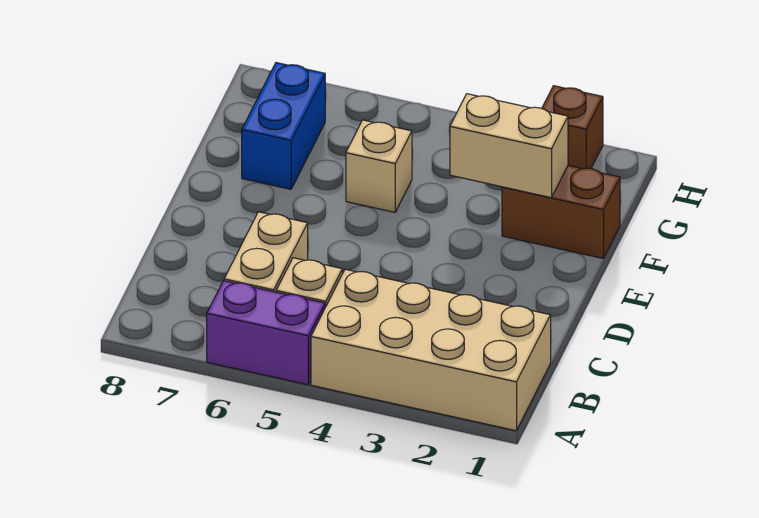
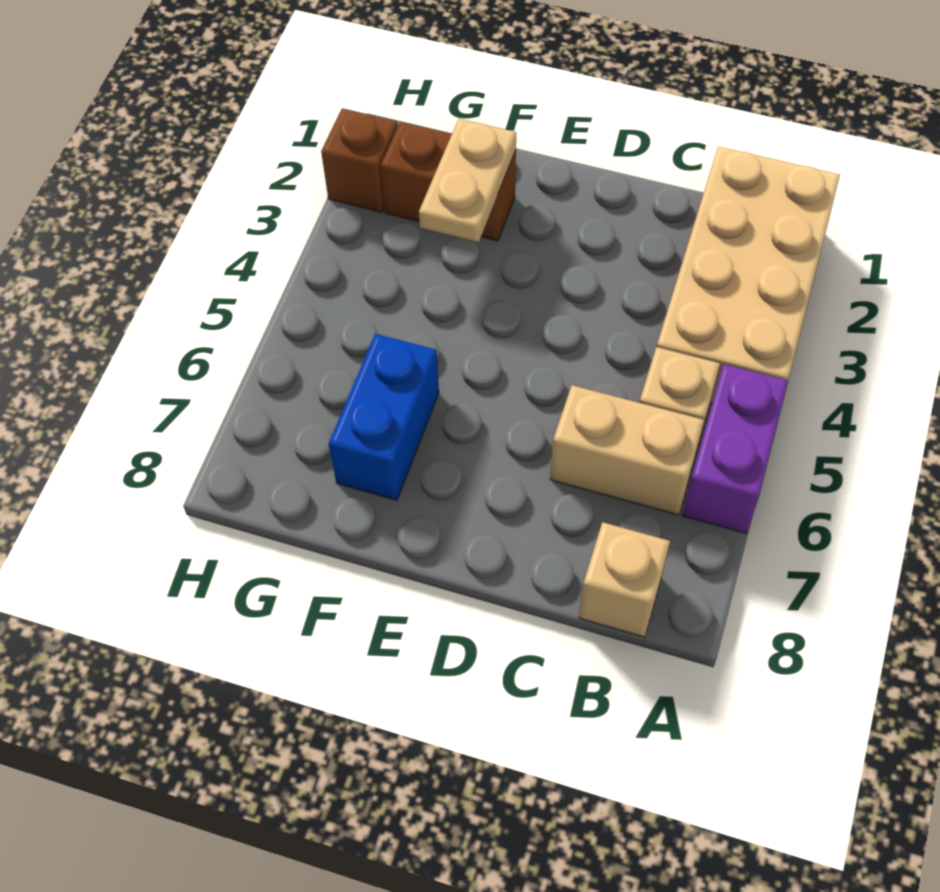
brown brick F1:F2 level 1 -> brown brick F2:G2 level 1
tan brick F2:F3 level 2 -> tan plate F2:F3 level 2
tan brick F5 level 1 -> tan brick B8 level 1
blue brick F7:G7 level 1 -> blue brick F6:F7 level 1

